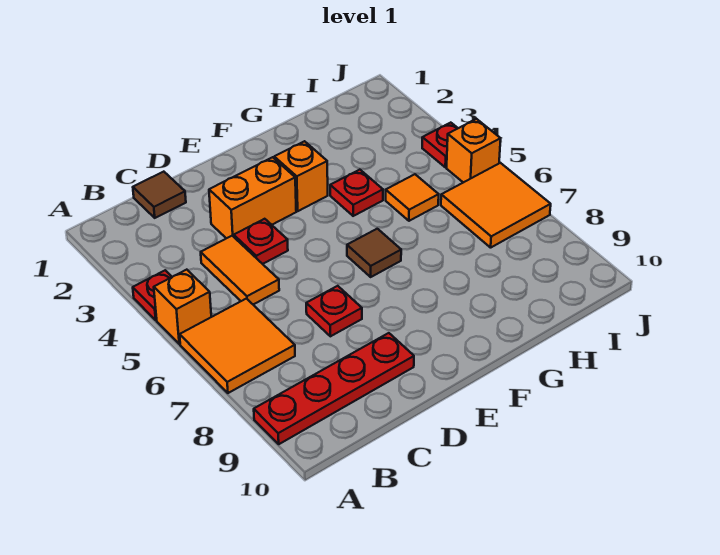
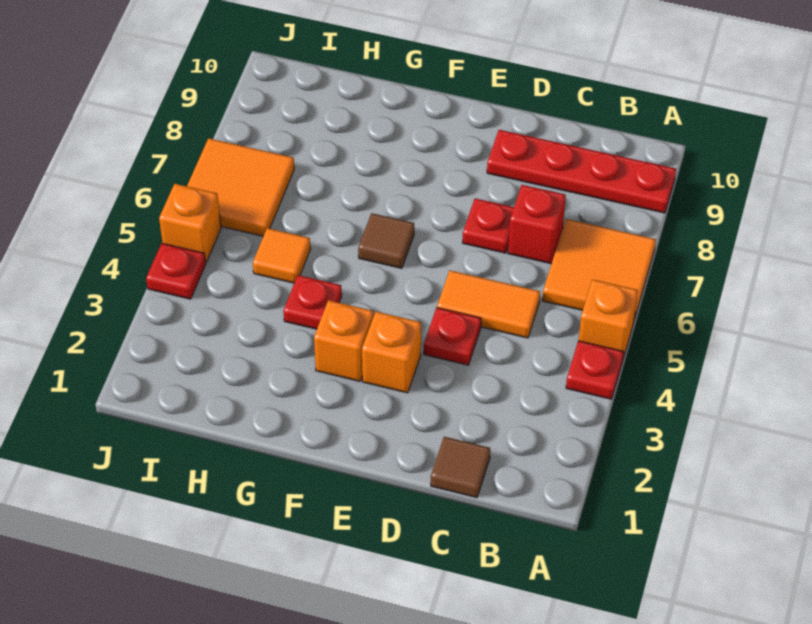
orange tile C4:C5 level 1 -> orange tile C5:D5 level 1
none -> red brick C7 level 1
orange brick D3:E3 level 1 -> orange brick E3 level 1

